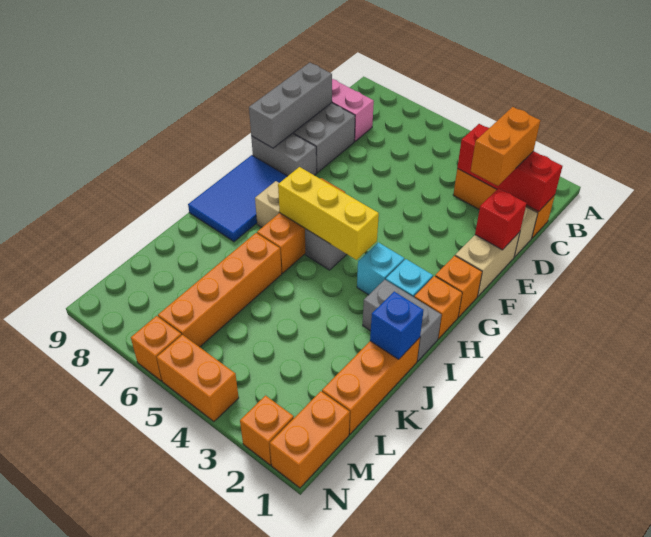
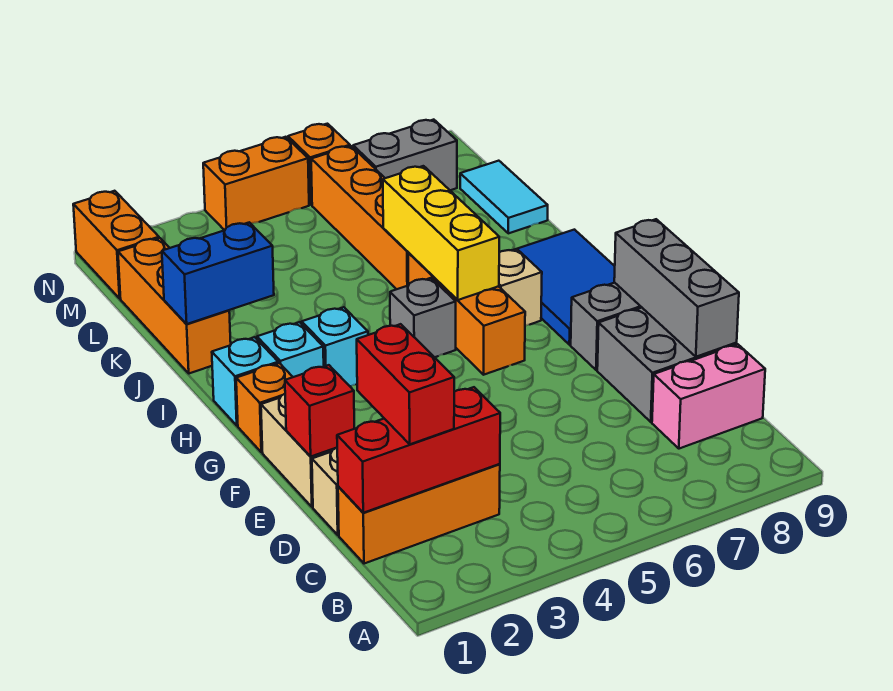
orange brick C2:D2 level 3 -> red brick C2:D2 level 3
orange brick H1 level 1 -> cyan brick H1 level 1
yellow brick H4:H6 level 2 -> yellow brick H6:J6 level 2
grey brick I1:I2 level 1 -> grey brick M7:M8 level 1
blue brick J1 level 2 -> blue brick J1:J2 level 2
none -> cyan tile K9:L9 level 1
orange brick N2 level 1 -> none

